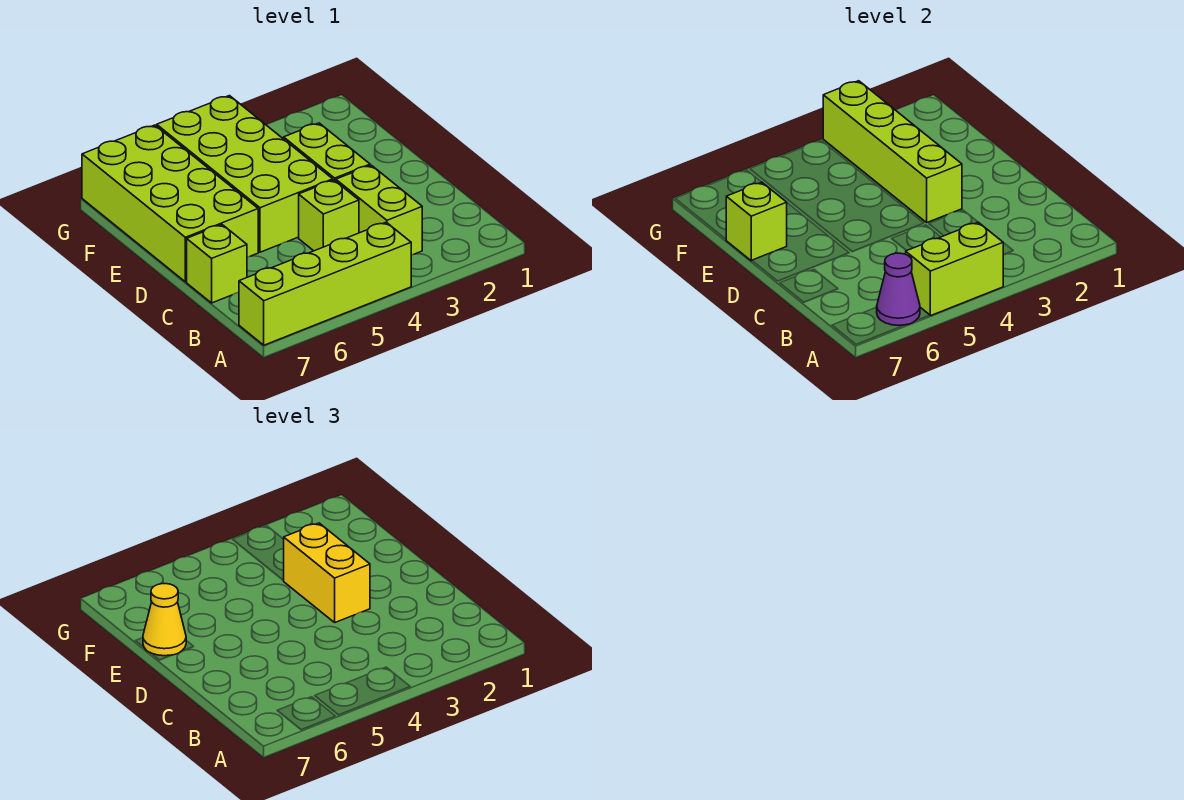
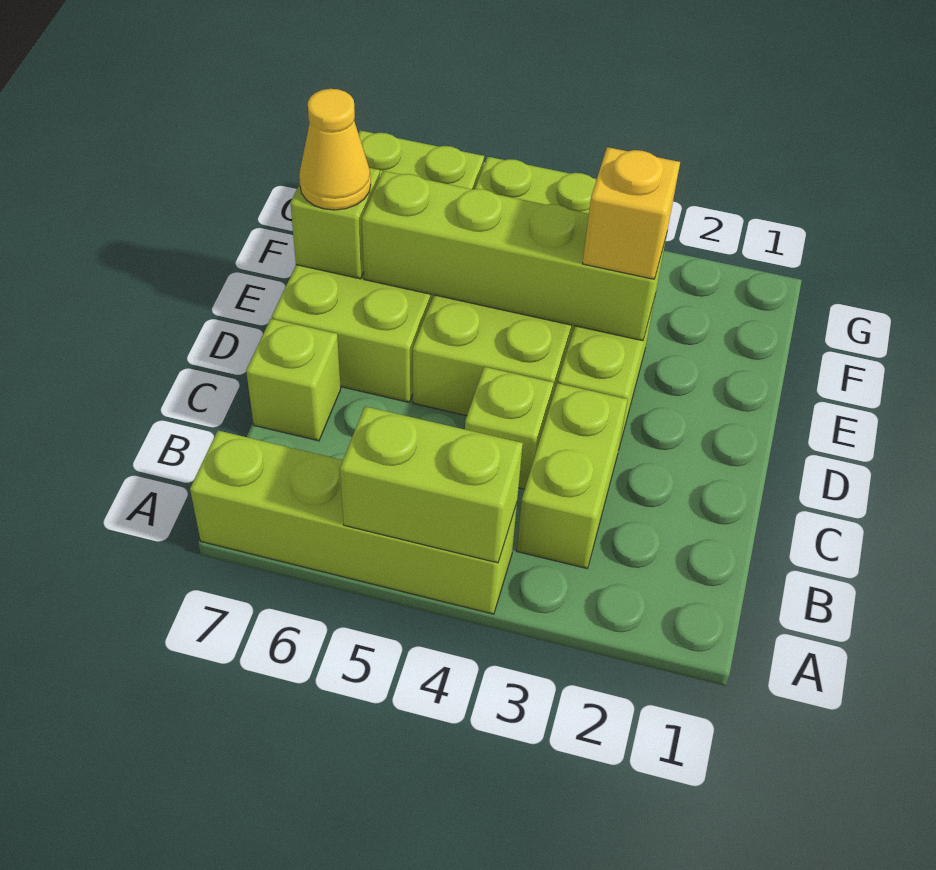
purple cone A6 level 2 -> none
lime brick D3:G3 level 2 -> lime brick E3:E6 level 2
yellow brick D3:E3 level 3 -> yellow brick E3 level 3

